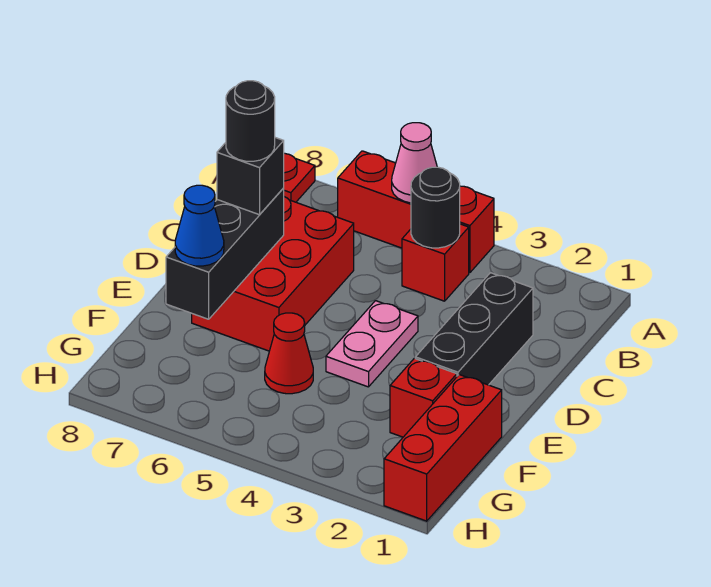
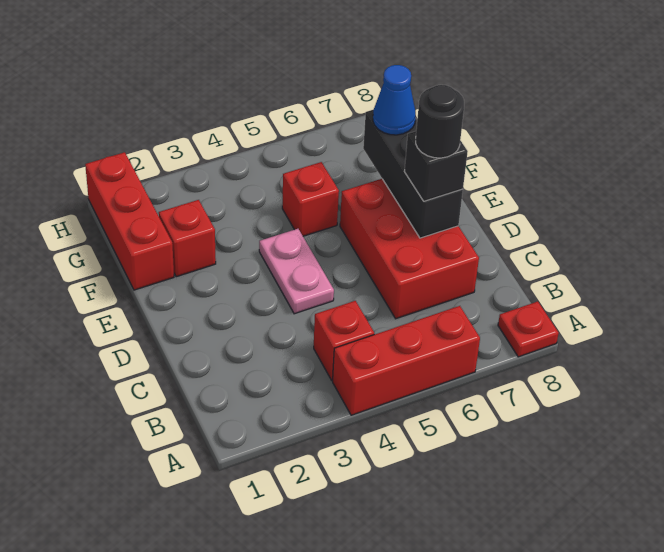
pink cone A5 level 2 -> none
black round brick B4 level 2 -> none
black brick C2:E2 level 1 -> none
red cone F5 level 1 -> red brick F5 level 1

